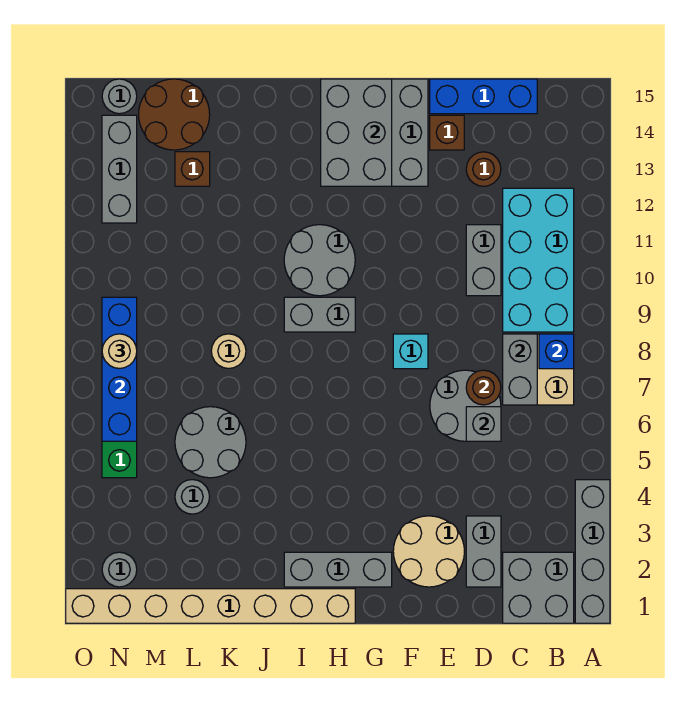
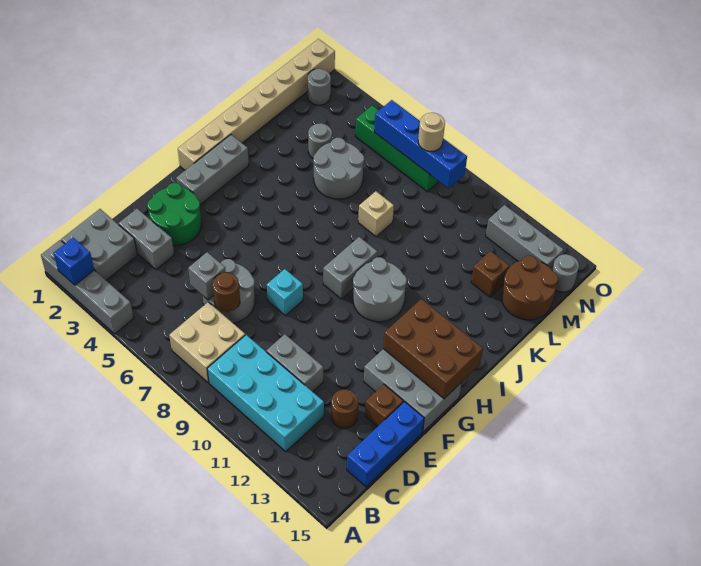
blue brick B8 level 2 -> blue brick A2 level 2
grey brick C7:C8 level 2 -> none
tan round brick E2:F3 level 1 -> green round brick E2:F3 level 1
grey brick G13:H15 level 2 -> brown brick G13:H15 level 2
tan round brick K8 level 1 -> tan brick K8 level 1

